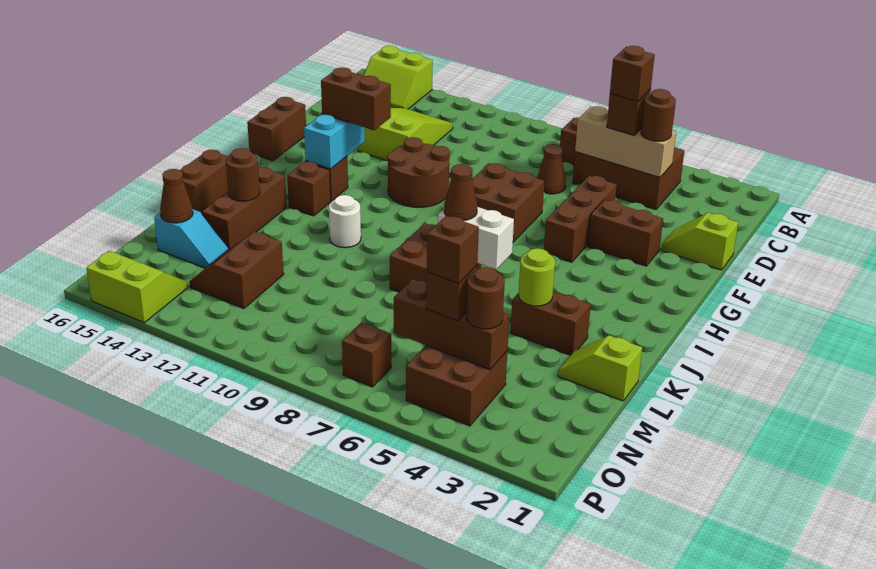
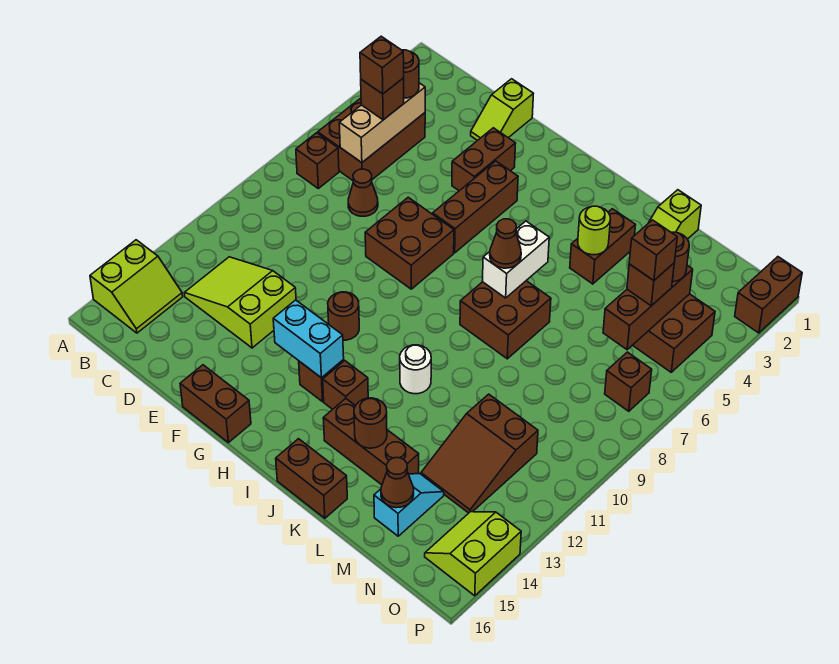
brown brick E5:G5 level 1 -> brown brick G4:G6 level 1
brown round brick F10:G11 level 1 -> brown round brick G11 level 1
brown brick G12:G13 level 3 -> brown brick P1:P2 level 1
brown slope M12:N13 level 1 top 12 -> brown slope M11:N13 level 1 top 11

